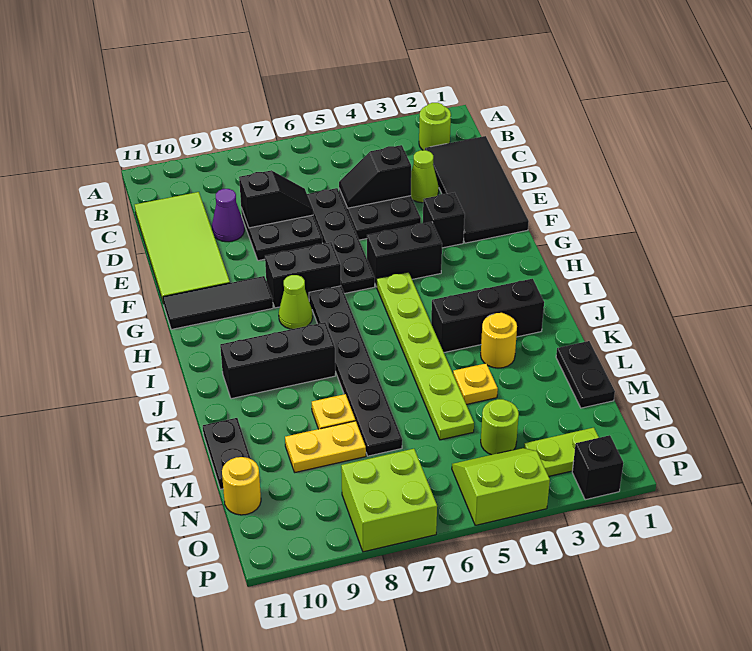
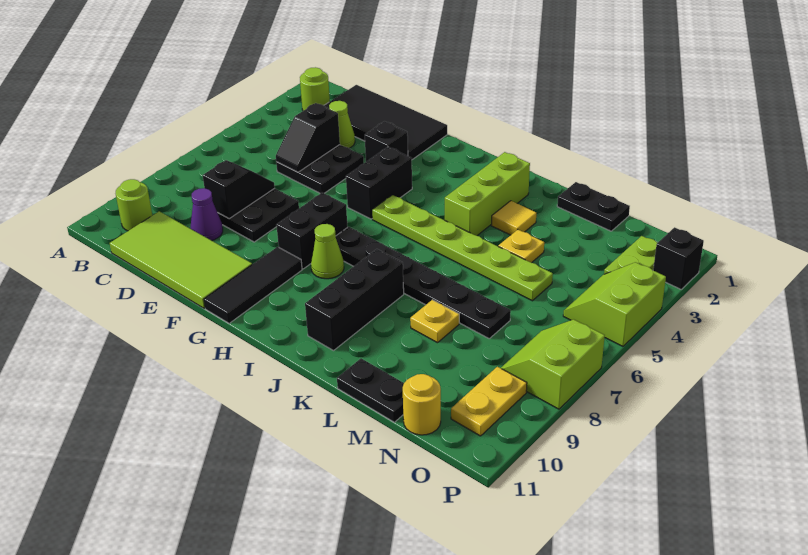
black plate D6:G6 level 1 -> none
black brick J2:J4 level 1 -> lime brick J2:J4 level 1
yellow round brick K3 level 1 -> yellow tile K3 level 1
yellow plate M8:M9 level 1 -> yellow plate O9:O10 level 1
lime round brick N4 level 1 -> lime round brick B10 level 1
lime brick O7:P8 level 1 -> lime slope O7:P8 level 1 top P

